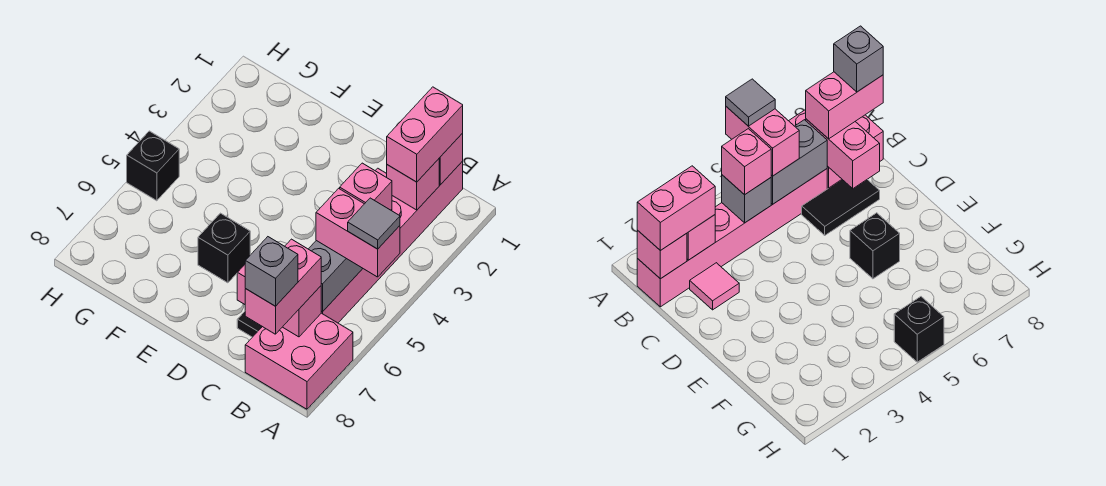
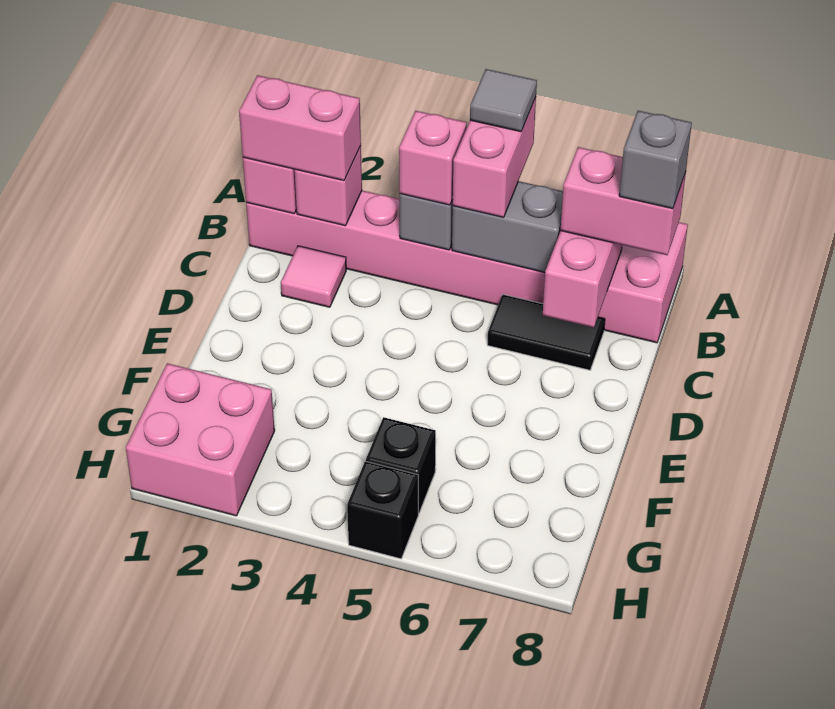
black brick E6 level 1 -> black brick G5 level 1
none -> pink brick G1:H2 level 1

